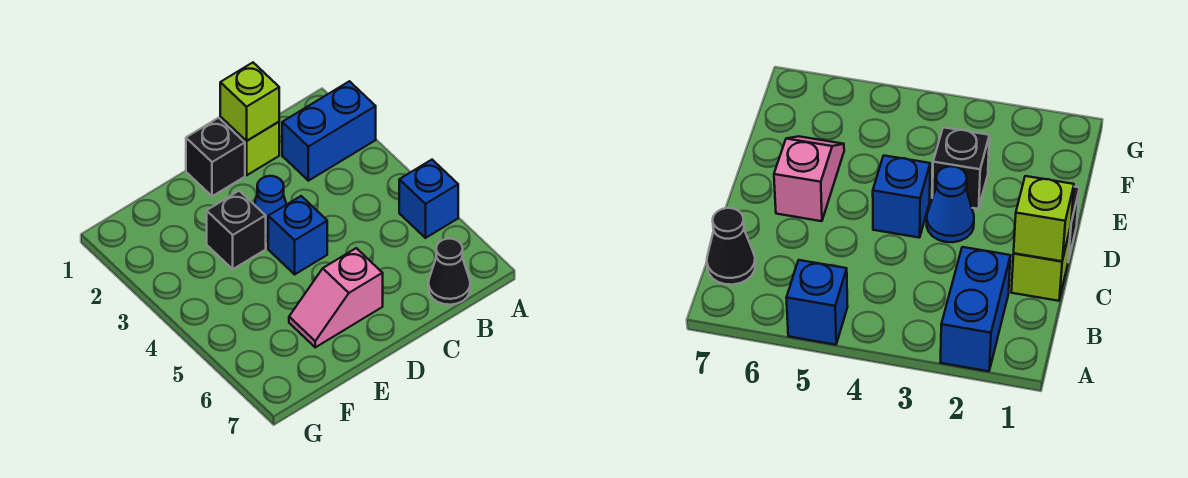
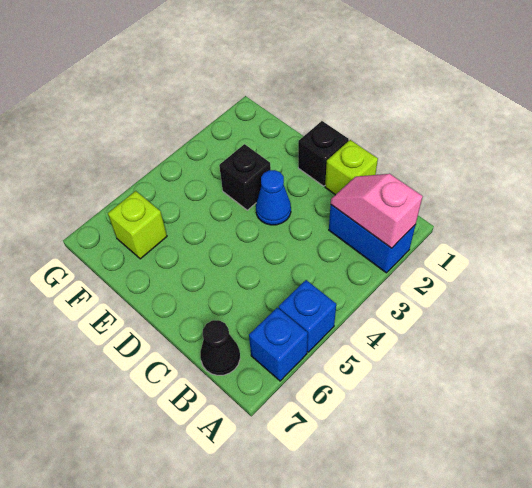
lime brick C1 level 2 -> lime brick F6 level 1
blue brick D4 level 1 -> blue brick A6 level 1
pink slope D6:E6 level 1 top D -> pink slope A2:B2 level 2 top A

